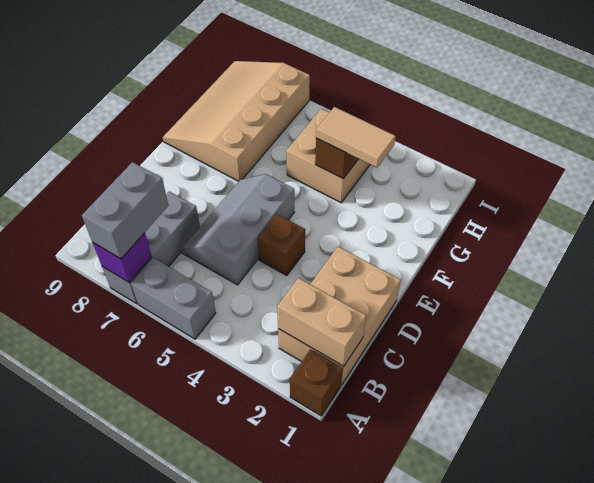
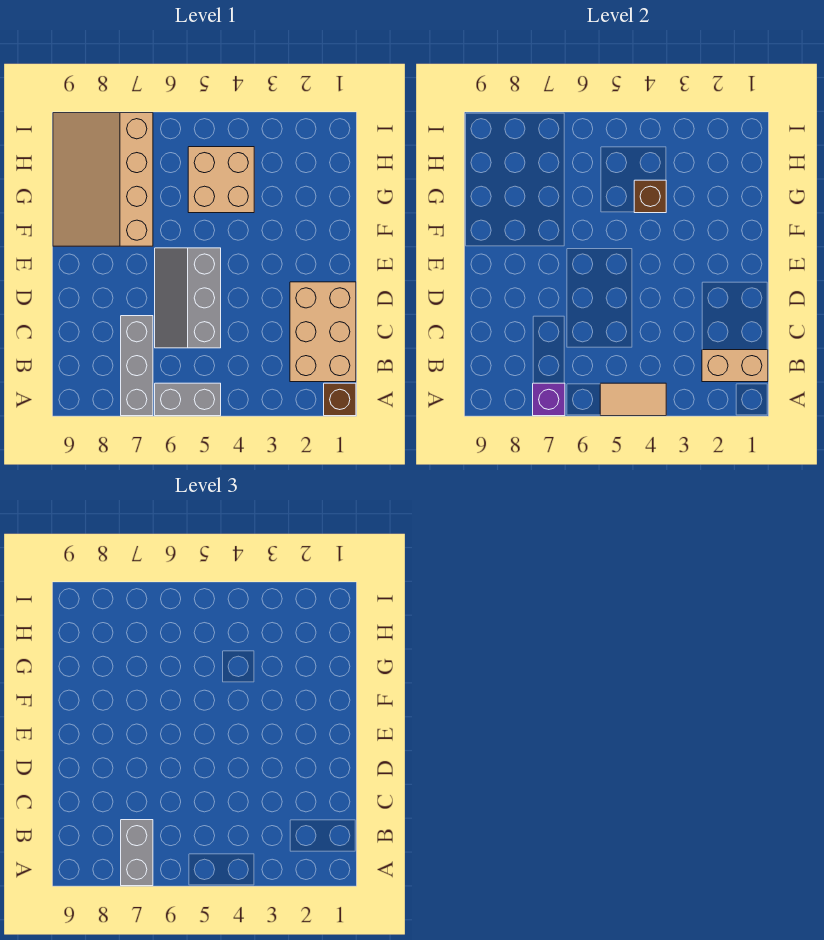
brown brick D4 level 1 -> none
tan tile G3:G4 level 3 -> tan tile A4:A5 level 2

